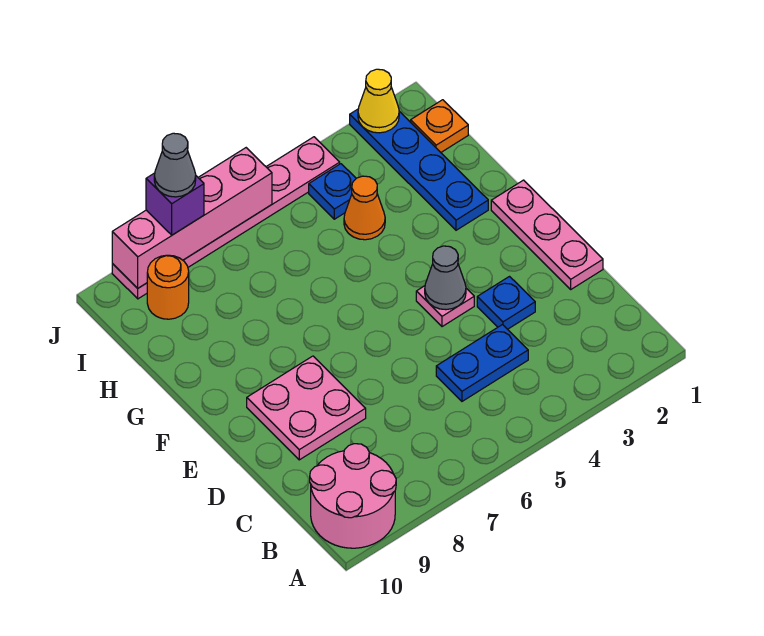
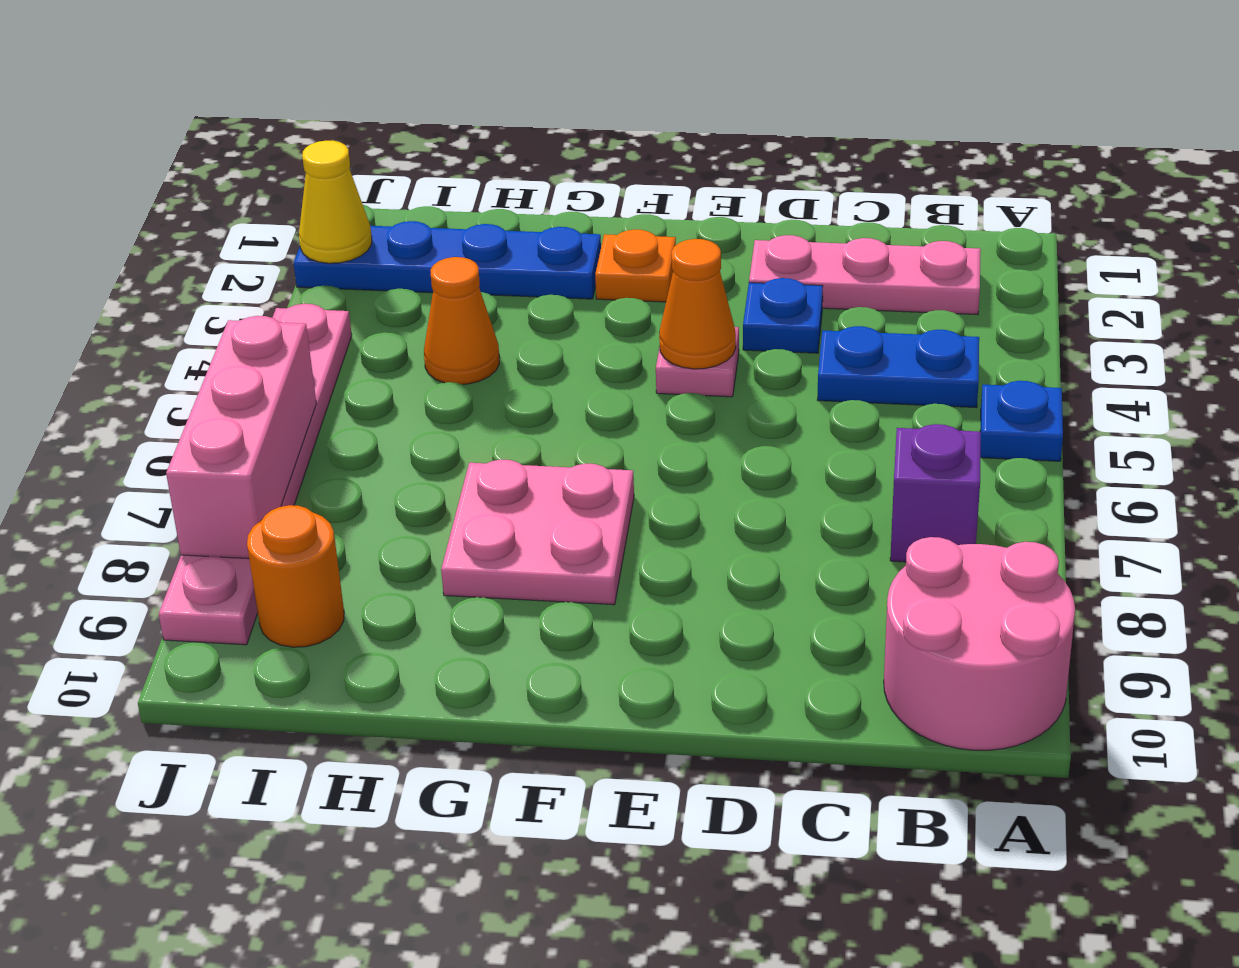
blue plate C4:C5 level 1 -> blue plate B4:C4 level 1
pink plate D1:F1 level 1 -> pink plate B2:D2 level 1
pink plate D8:E9 level 1 -> pink plate F7:G8 level 1
grey cone E4 level 2 -> orange cone E4 level 2
orange plate I1 level 1 -> orange plate F2 level 1
blue plate I4 level 1 -> blue plate A5 level 1
pink brick J6:J9 level 2 -> pink brick J6:J8 level 2
purple brick J8 level 3 -> purple brick B7 level 1
grey cone J8 level 4 -> none

